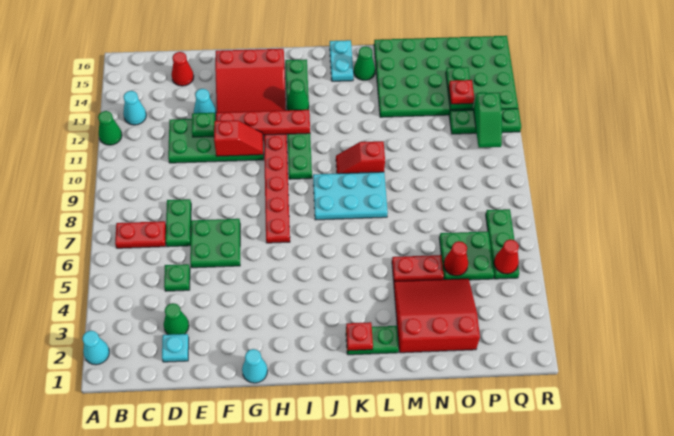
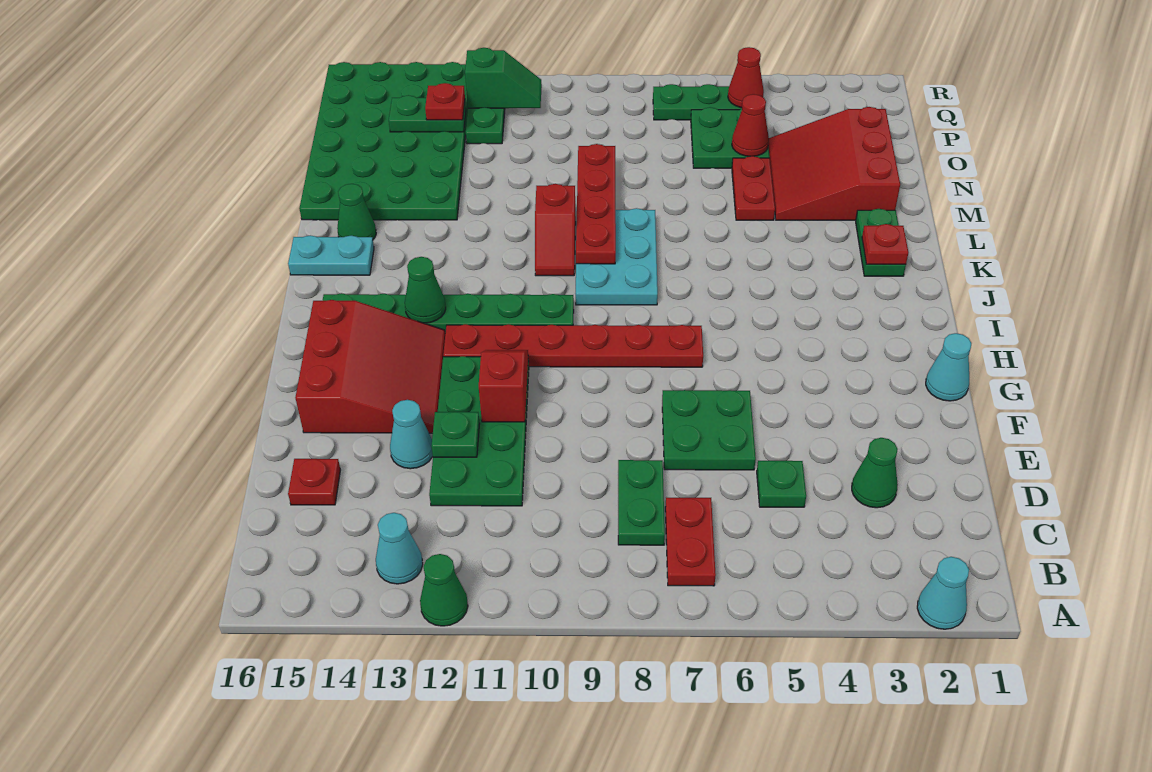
cyan plate D2 level 1 -> none
green plate D7:D8 level 1 -> green plate C8:D8 level 1
red cone D15 level 1 -> red plate D15 level 1
red plate F12:I12 level 2 -> red plate K9:N9 level 2

